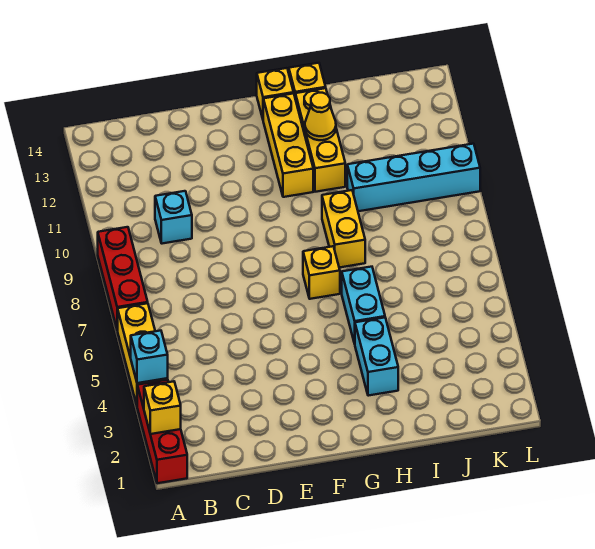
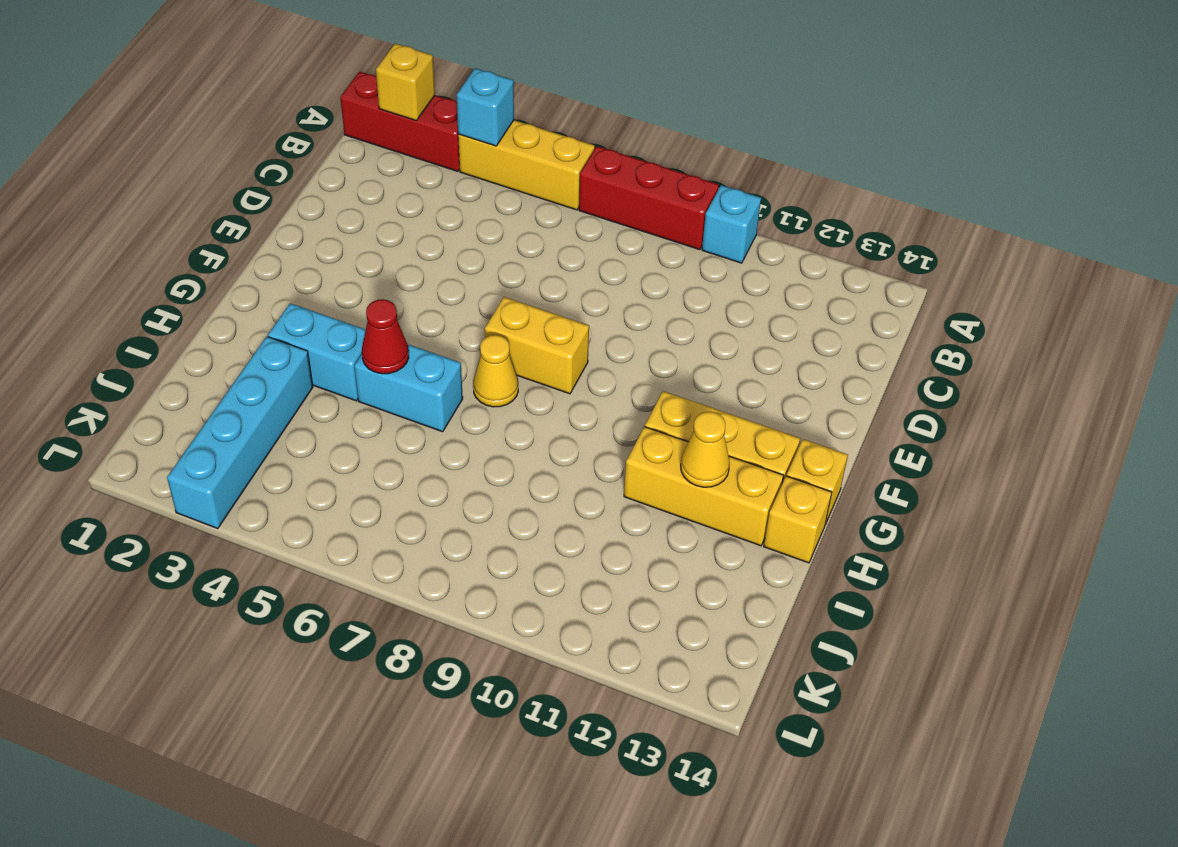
cyan brick C10 level 1 -> cyan brick A10 level 1
yellow brick G7 level 1 -> yellow cone G7 level 1
none -> red cone H5 level 2
yellow brick H8:H9 level 1 -> yellow brick F7:F8 level 1
cyan brick I10:L10 level 1 -> cyan brick I3:L3 level 1

